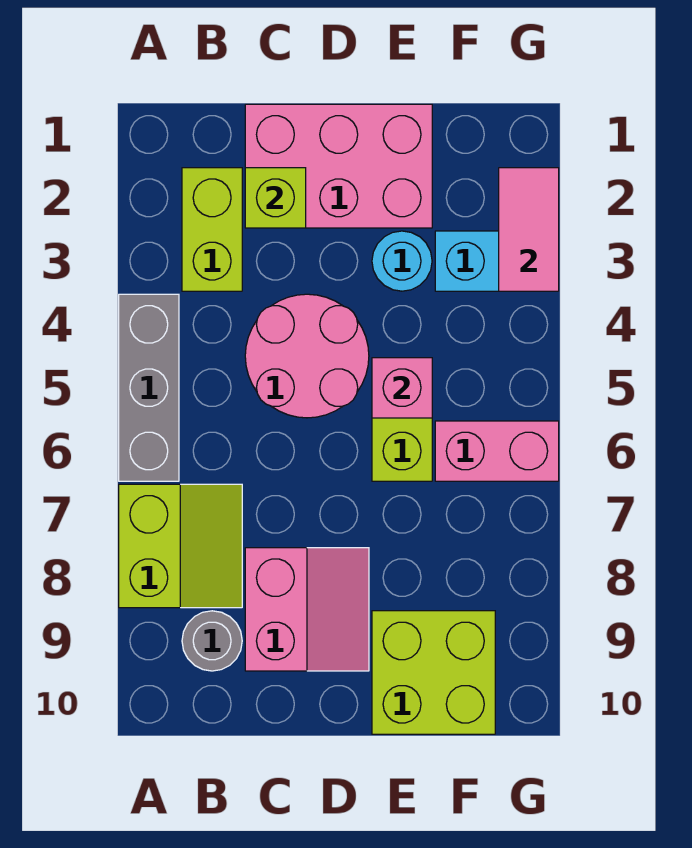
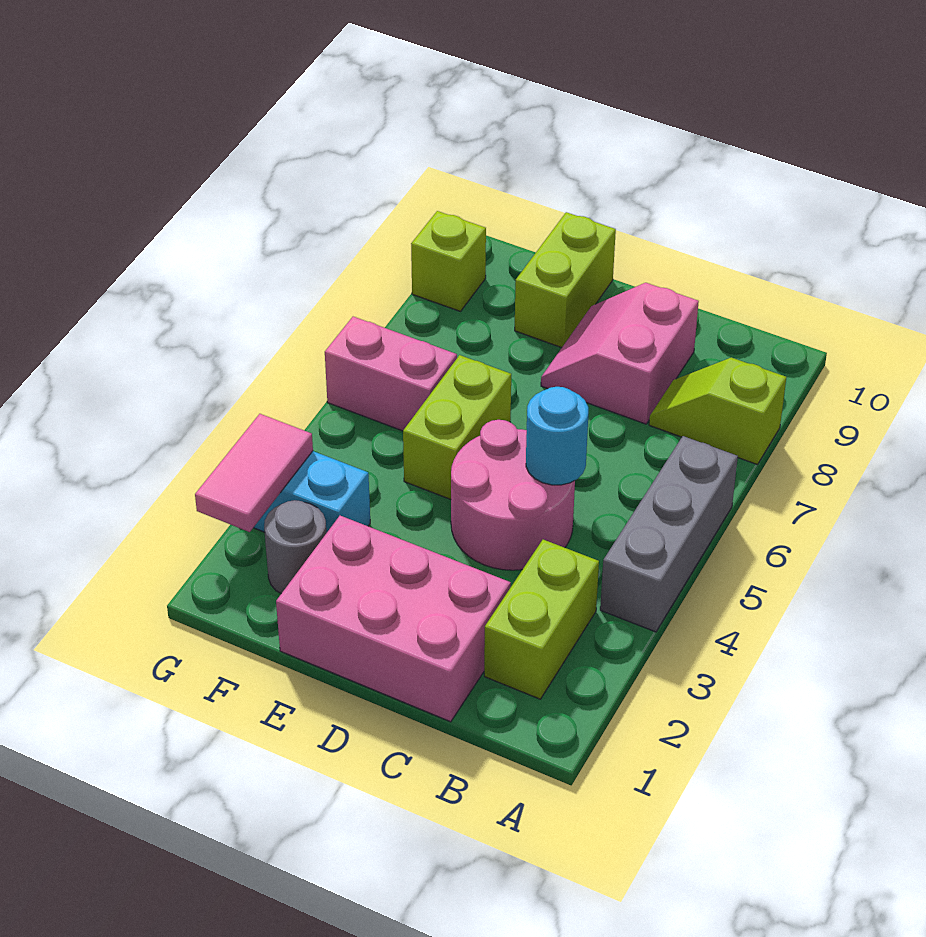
lime slope A7:B8 level 1 top A -> lime slope A8:B8 level 1 top A
grey round brick B9 level 1 -> grey round brick F2 level 1
lime brick C2 level 2 -> lime brick G9 level 1
cyan round brick E3 level 1 -> cyan round brick C5 level 2
pink brick E5 level 2 -> none
lime brick E9:F10 level 1 -> lime brick E9:E10 level 1

